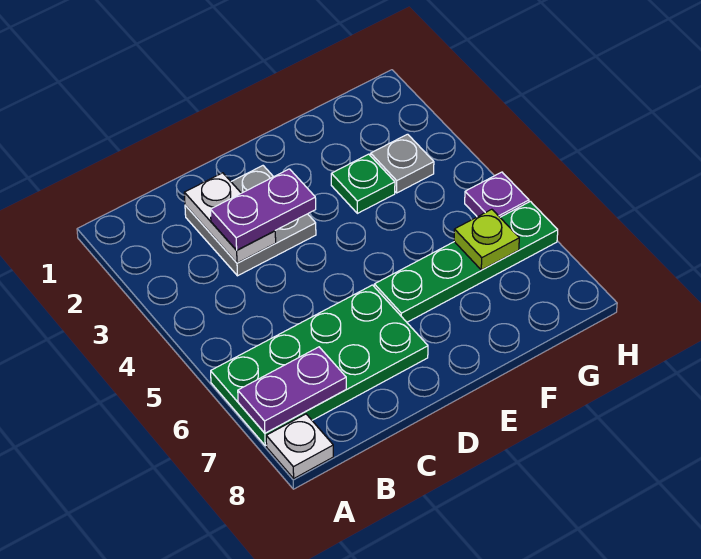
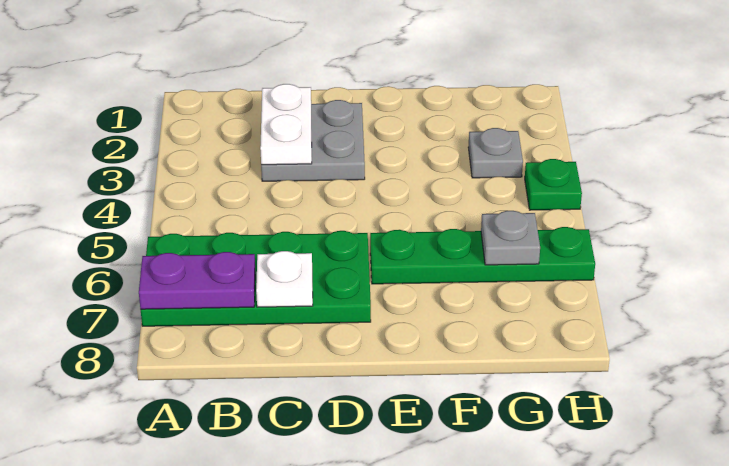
white plate A8 level 1 -> white plate C7 level 2
purple plate C3:D3 level 3 -> none
green plate F3 level 1 -> green plate H4 level 1
lime plate G6 level 2 -> grey plate G6 level 2
purple plate H5 level 1 -> none

